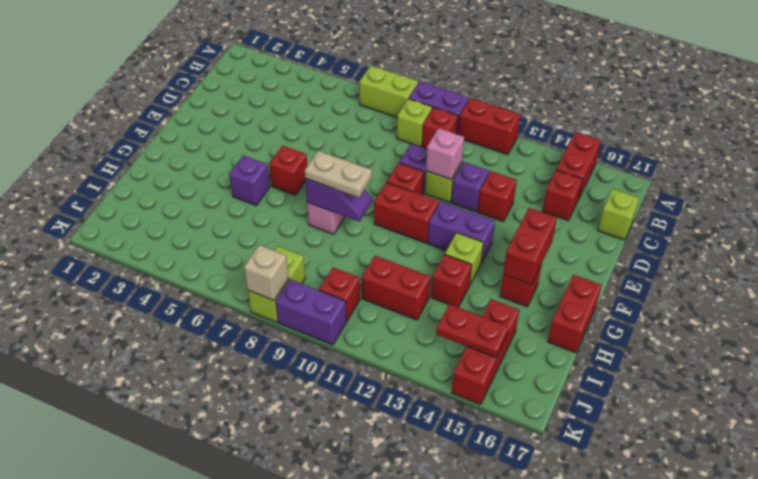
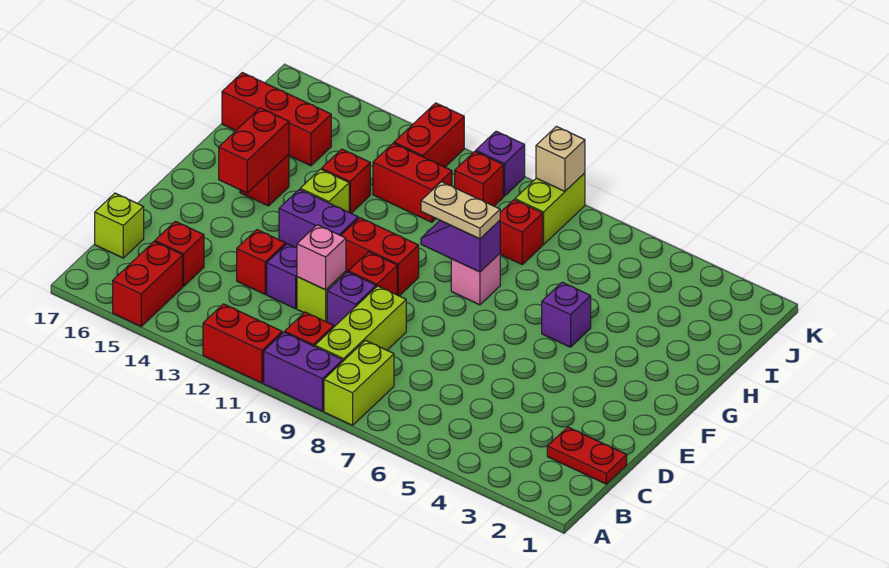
lime brick A7:A8 level 1 -> lime brick A8:B8 level 1
lime brick B9 level 1 -> lime brick B9:D9 level 1
red brick F6 level 1 -> red brick I8 level 1
red brick G17:H17 level 1 -> red brick J12:K12 level 1
red brick I15:K15 level 1 -> red brick I15:I17 level 1
red plate J14:J15 level 2 -> red plate C1:C2 level 1
purple brick K9:K10 level 1 -> purple brick K10 level 1

